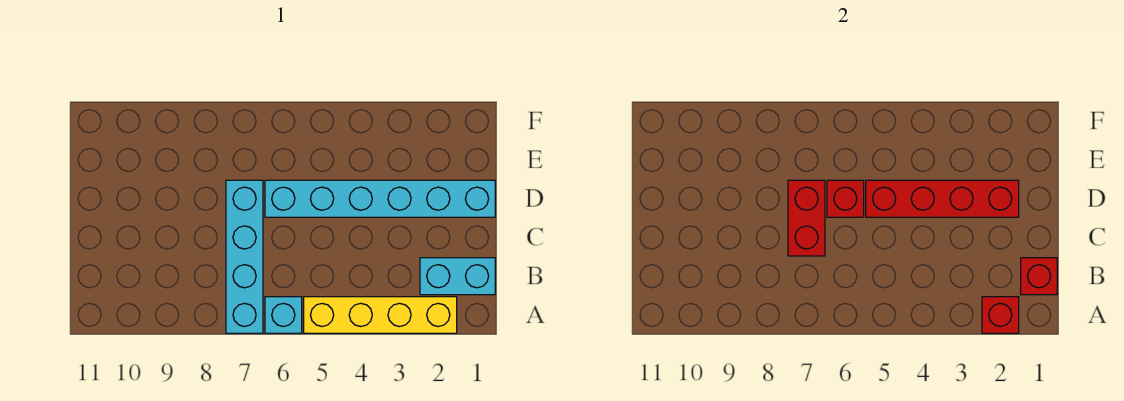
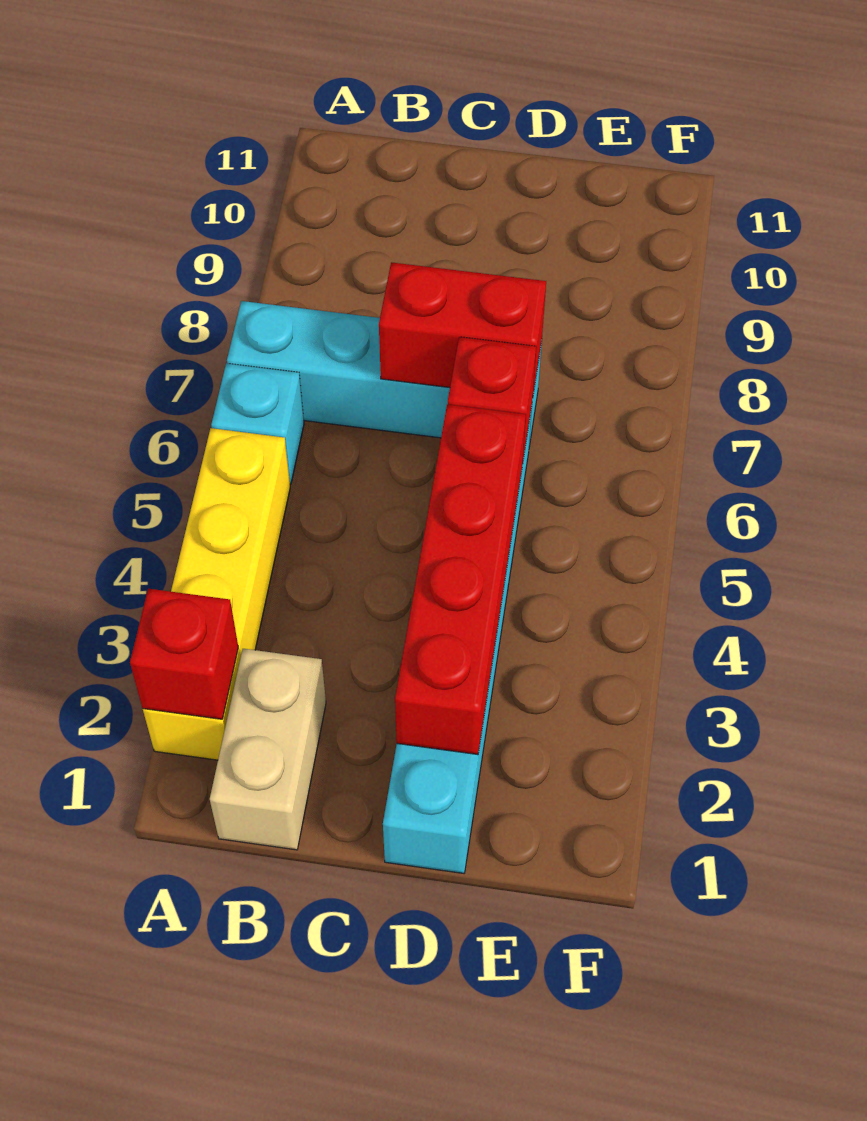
cyan brick B1:B2 level 1 -> tan brick B1:B2 level 1
red brick B1 level 2 -> none

